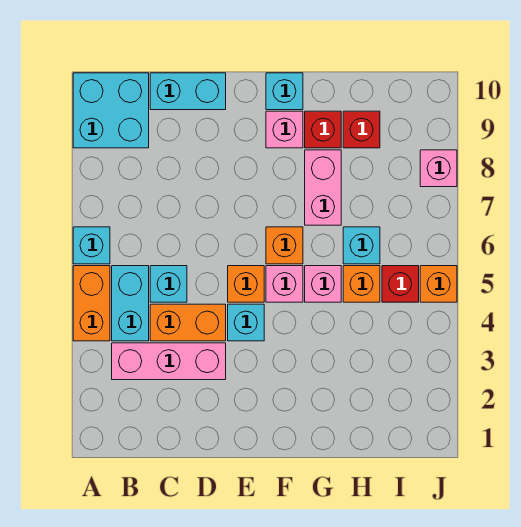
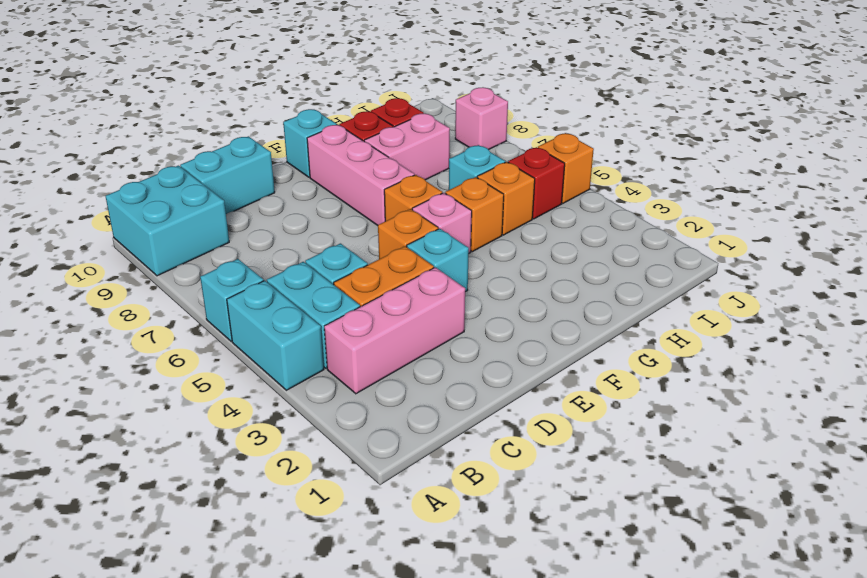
orange brick A4:A5 level 1 -> cyan brick A4:A5 level 1
pink brick F9 level 1 -> pink brick F7:F9 level 1
pink brick G5 level 1 -> orange brick G5 level 1
pink brick G7:G8 level 1 -> pink brick G8:H8 level 1

